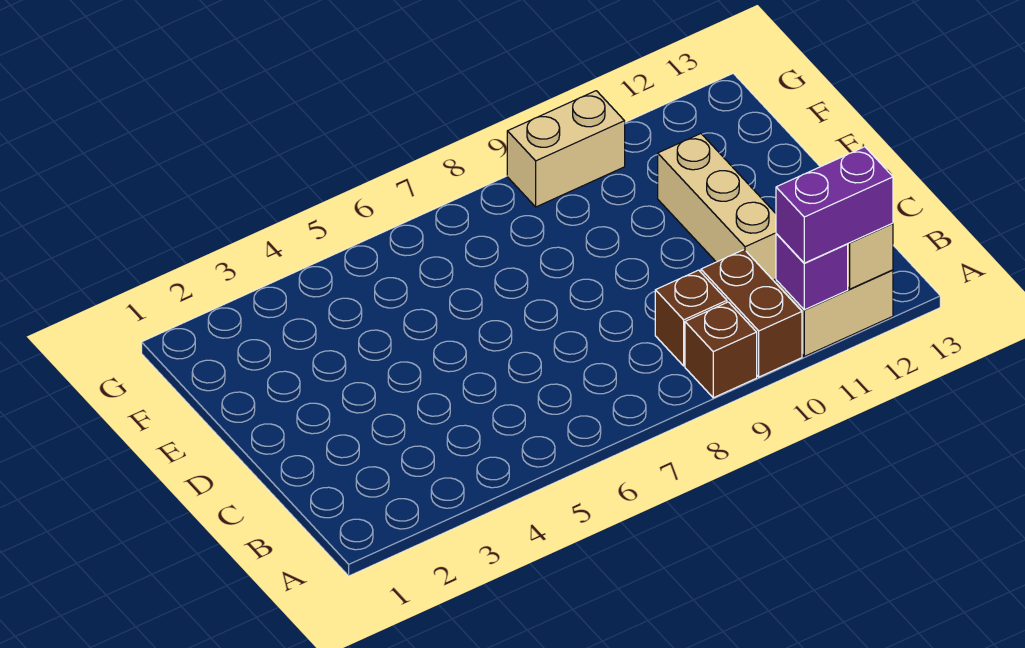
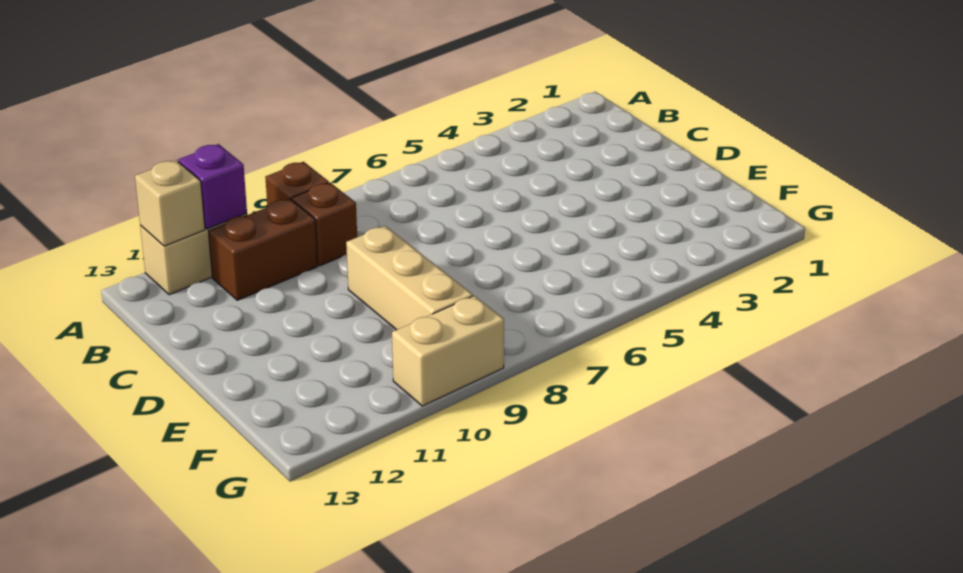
brown brick A10:B10 level 1 -> brown brick B10:B11 level 1
purple brick A11:A12 level 3 -> none
tan brick C11:E11 level 1 -> tan brick D9:F9 level 1

